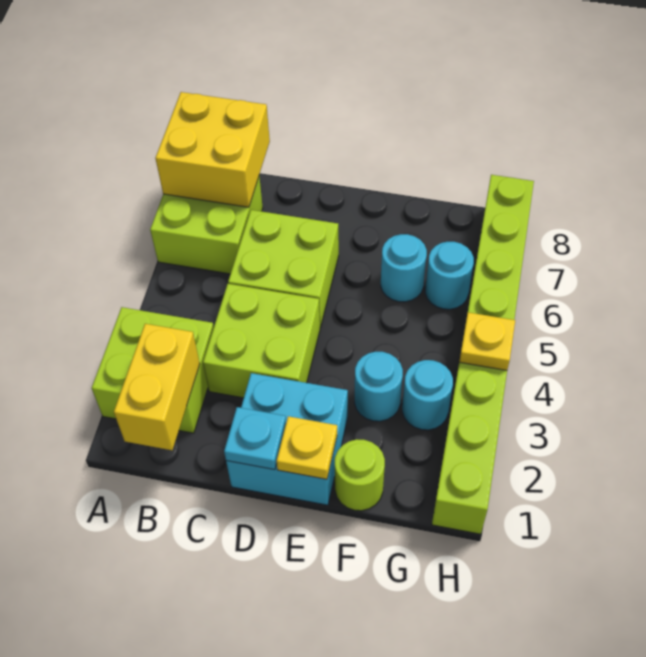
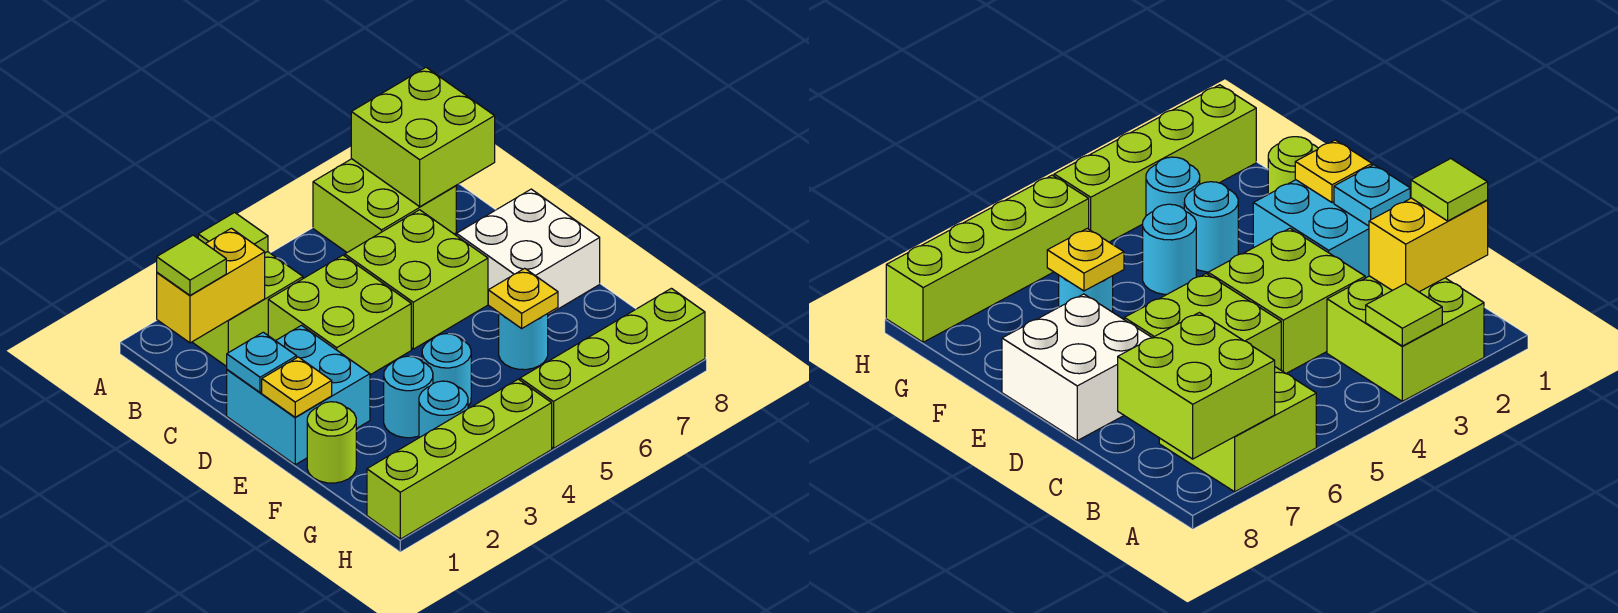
none -> lime tile A3 level 2
yellow brick A7:B8 level 2 -> lime brick A7:B8 level 2
none -> lime tile B1 level 3
none -> white brick D7:E8 level 1
cyan round brick G6 level 1 -> cyan round brick F4 level 1
yellow plate H4 level 2 -> yellow plate F6 level 2

